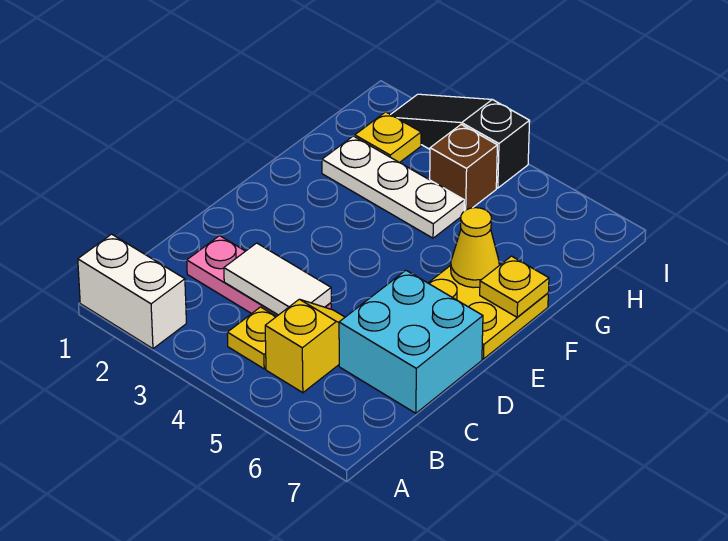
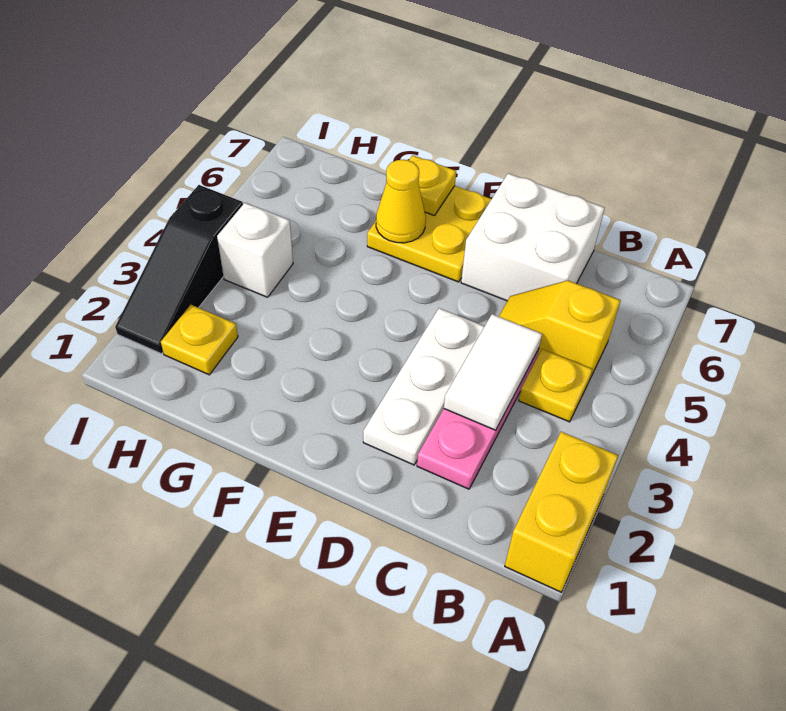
white brick A1:A2 level 1 -> yellow brick A1:A2 level 1
cyan brick C6:D7 level 1 -> white brick C6:D7 level 1
white plate G2:G4 level 1 -> white plate D2:D4 level 1
brown brick H4 level 1 -> white brick H4 level 1

